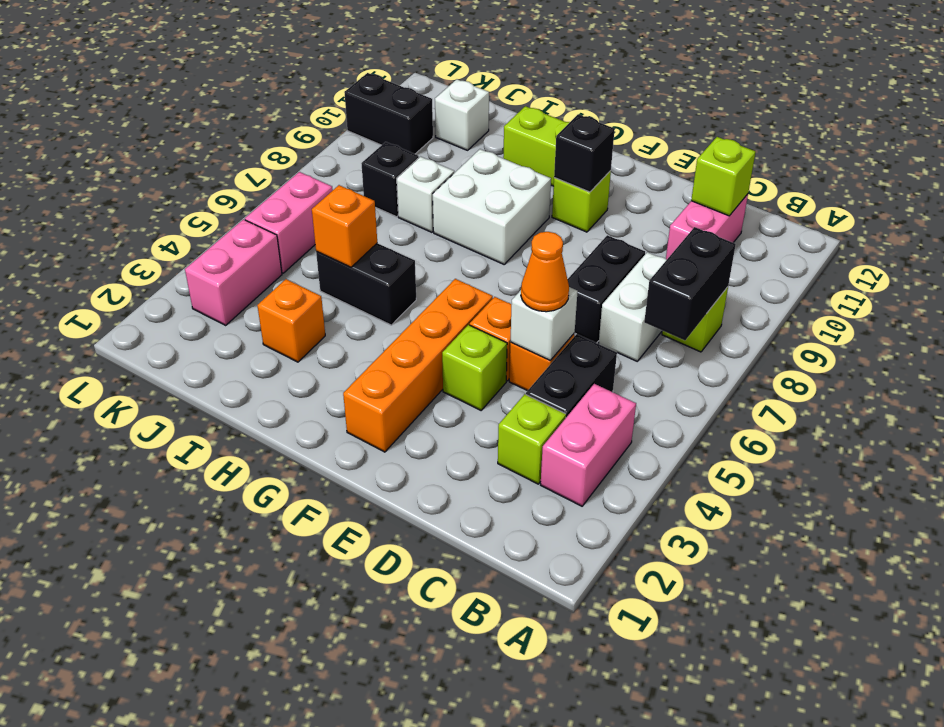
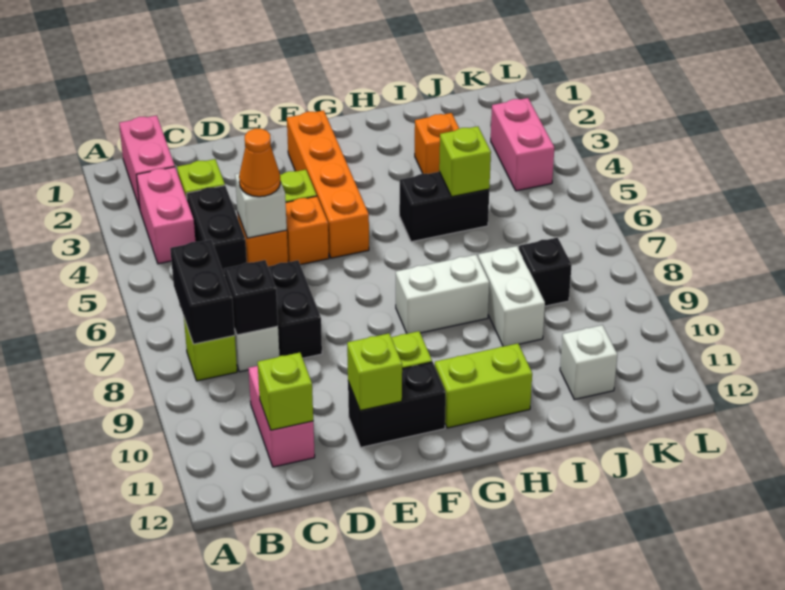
none -> lime brick E11 level 2
black brick F10 level 2 -> black brick C8 level 2
white brick G8:H9 level 1 -> white brick G8:H8 level 1
orange brick I5 level 2 -> lime brick I5 level 2
white brick I8 level 1 -> white brick I8:I9 level 1
pink brick K5:K6 level 1 -> pink brick B1:B2 level 1
black brick K10:L10 level 1 -> black brick E11:F11 level 1

